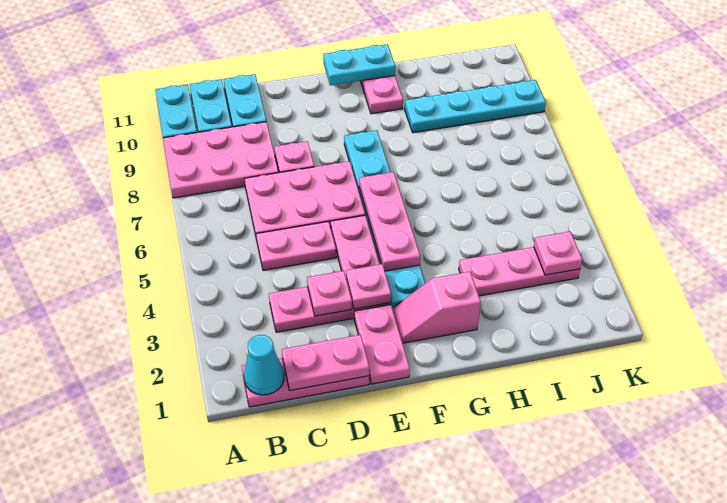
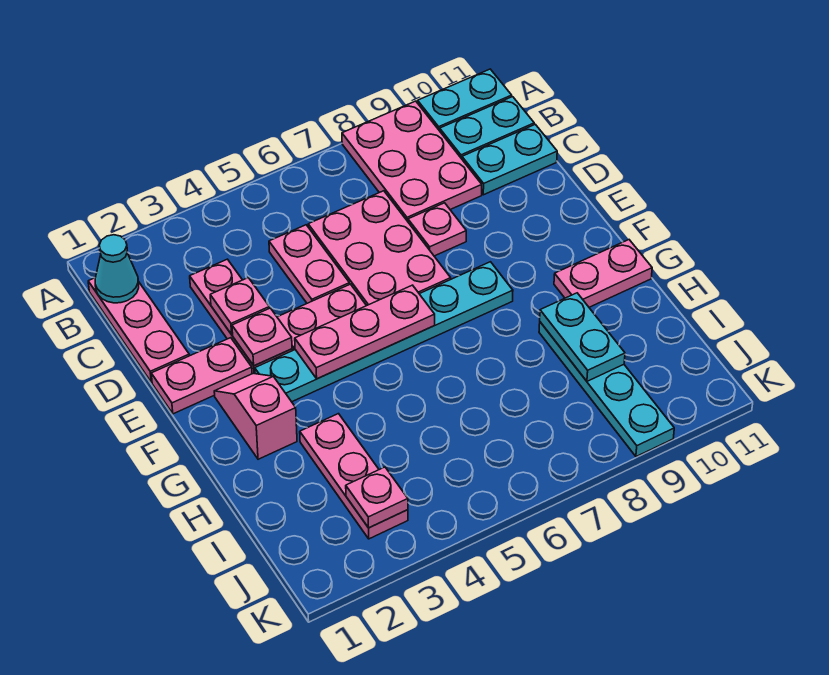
pink plate C1:D1 level 2 -> none
cyan plate F11:G11 level 2 -> cyan plate H9:I9 level 2

